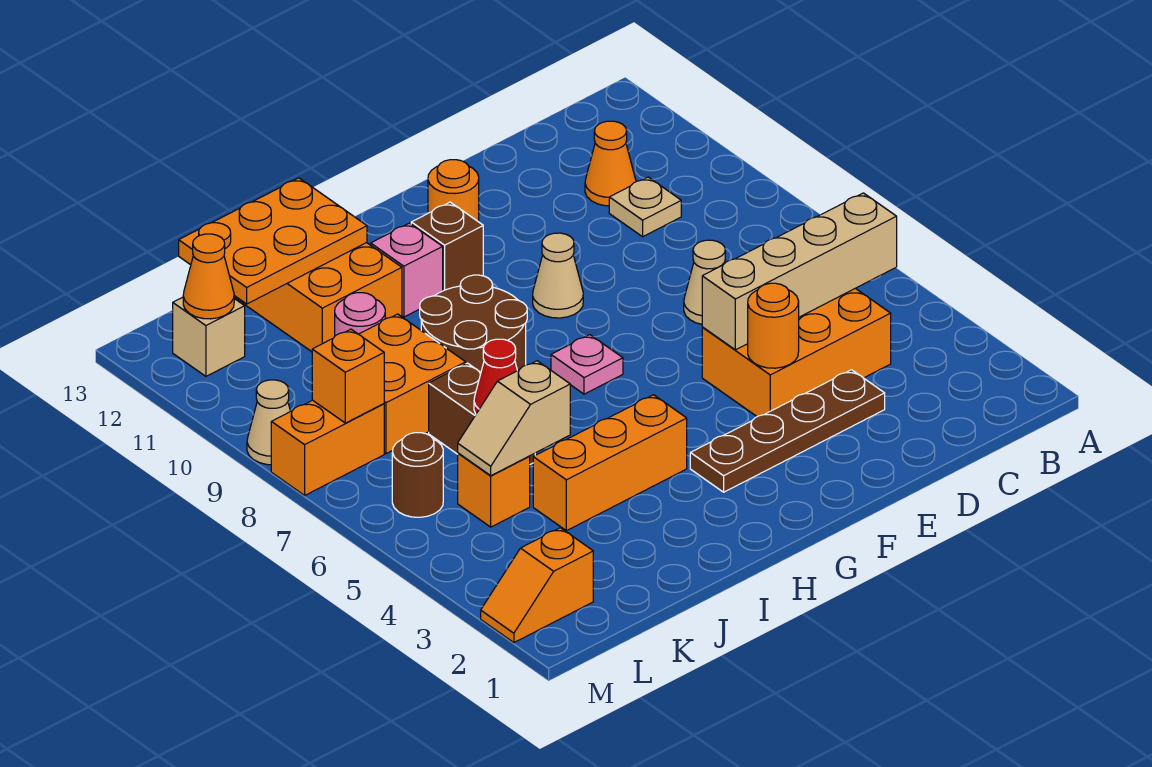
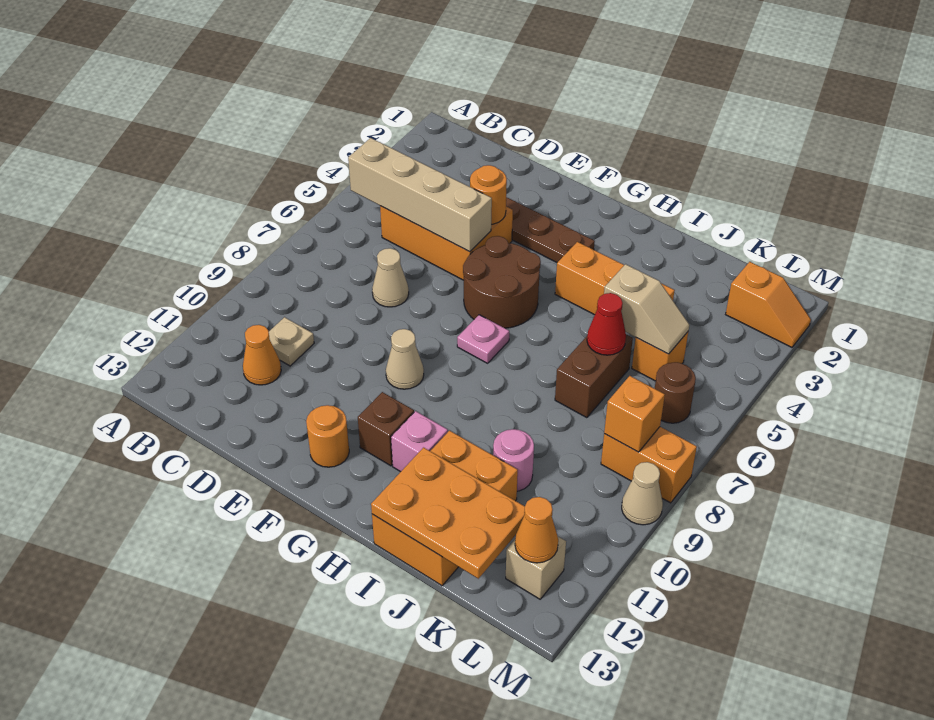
brown round brick H8:I9 level 1 -> brown round brick F5:G6 level 1
orange brick J8:K9 level 1 -> none

